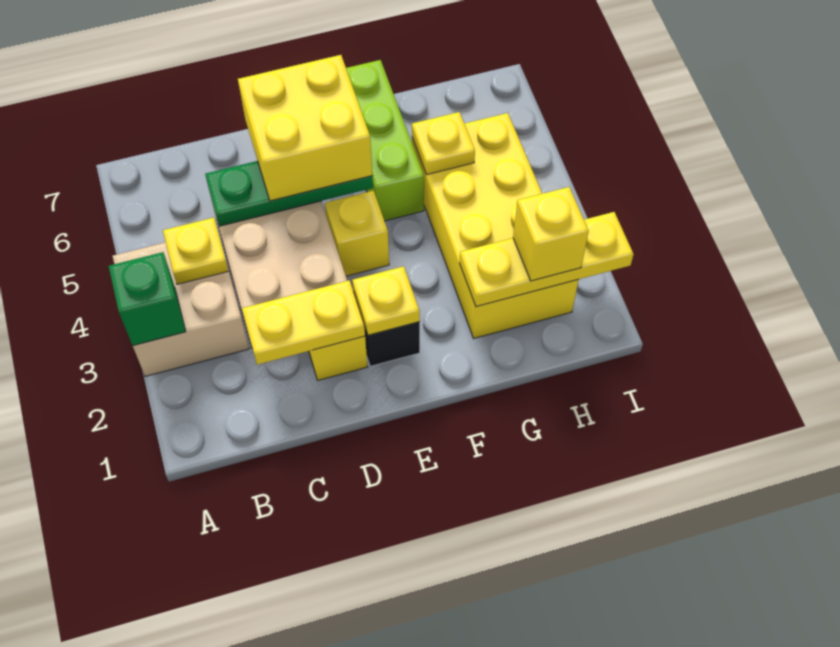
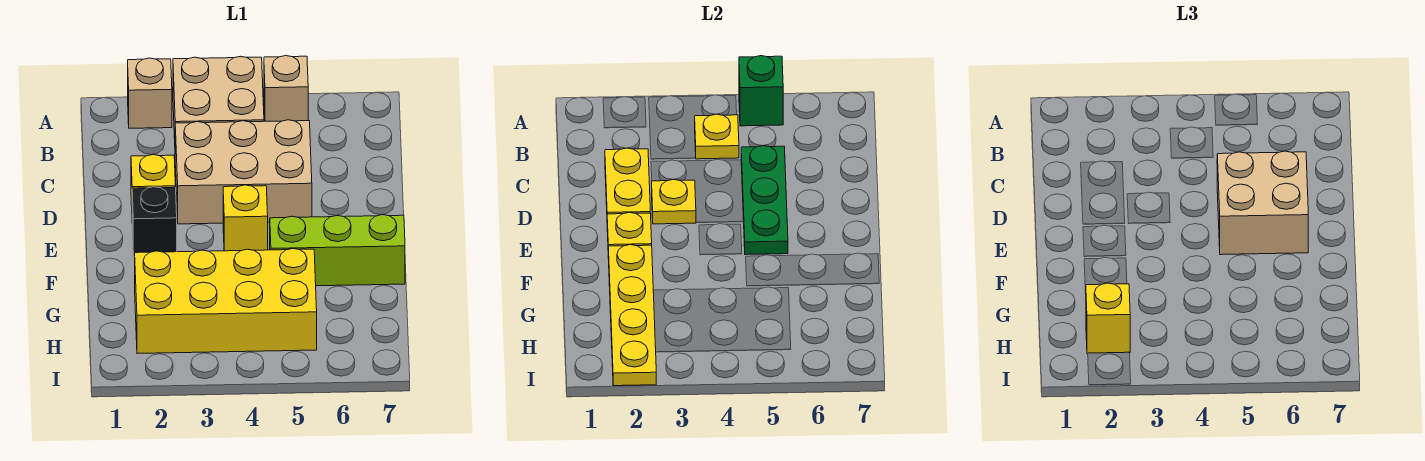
none -> tan brick A2 level 1
green brick A3 level 2 -> green brick A5 level 2
none -> tan brick A5 level 1
yellow brick D5:E6 level 3 -> tan brick D5:E6 level 3
yellow plate G2:I2 level 2 -> yellow plate F2:I2 level 2
yellow plate G5 level 2 -> yellow plate D3 level 2

